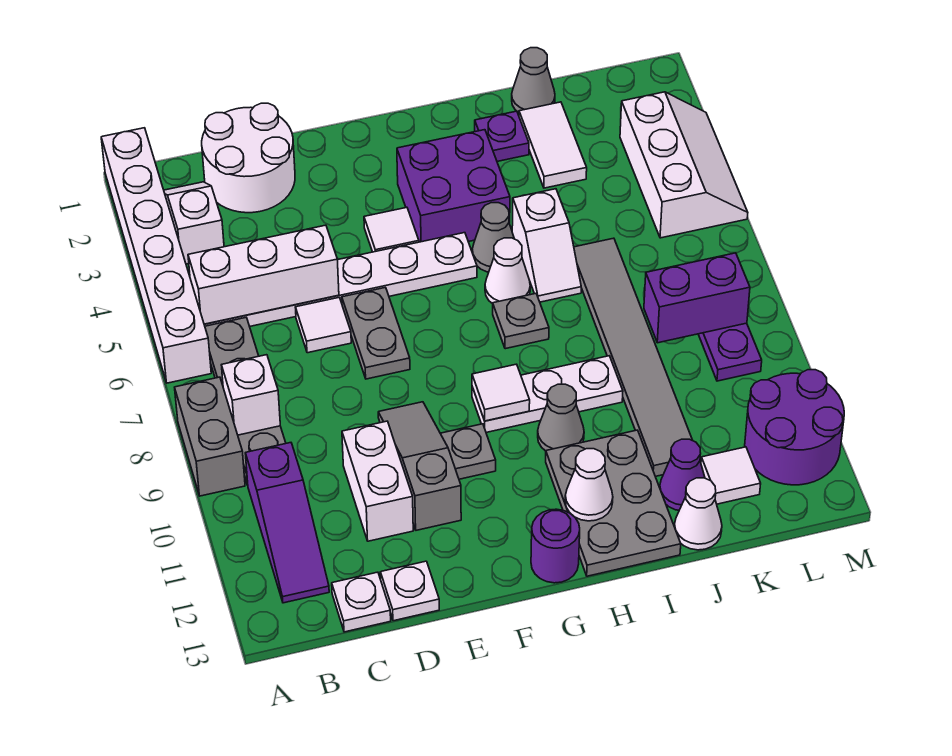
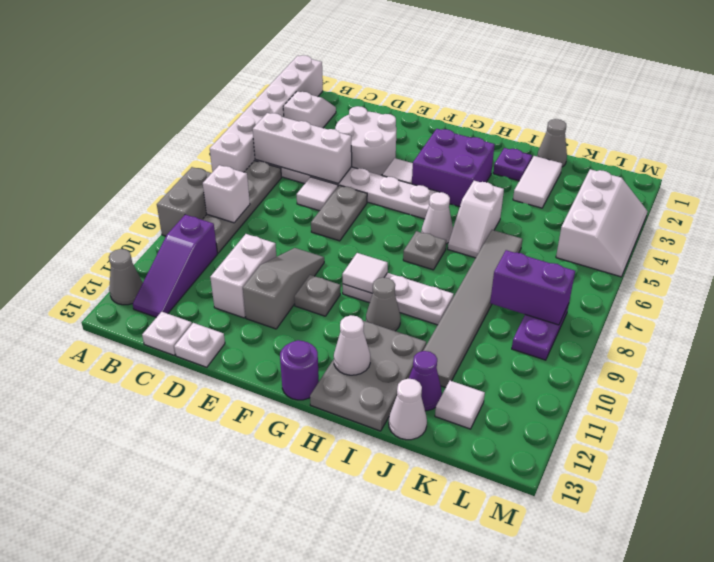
white round brick C1:D2 level 1 -> white round brick D3:E4 level 1
grey cone H5 level 1 -> grey cone A12 level 1
purple round brick L11:M12 level 1 -> none

